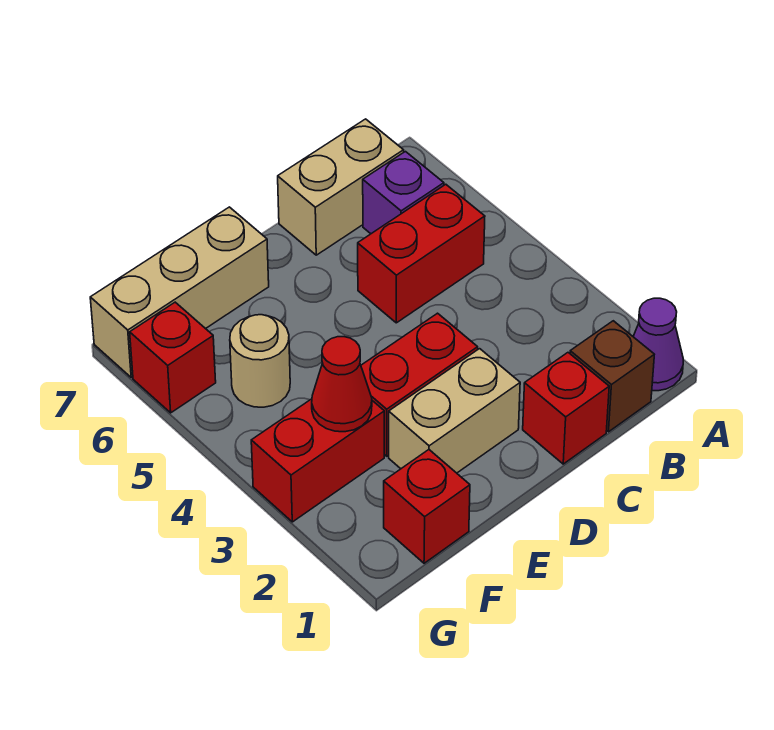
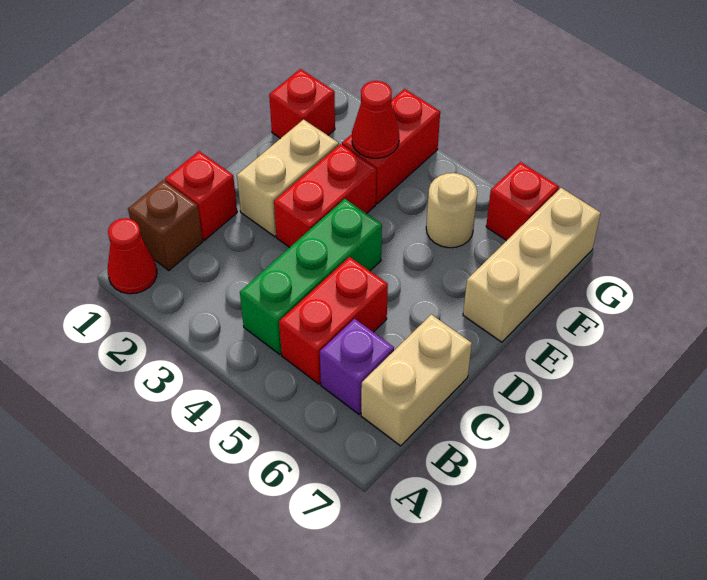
purple cone A1 level 1 -> red cone A1 level 1
none -> green brick B4:D4 level 1

